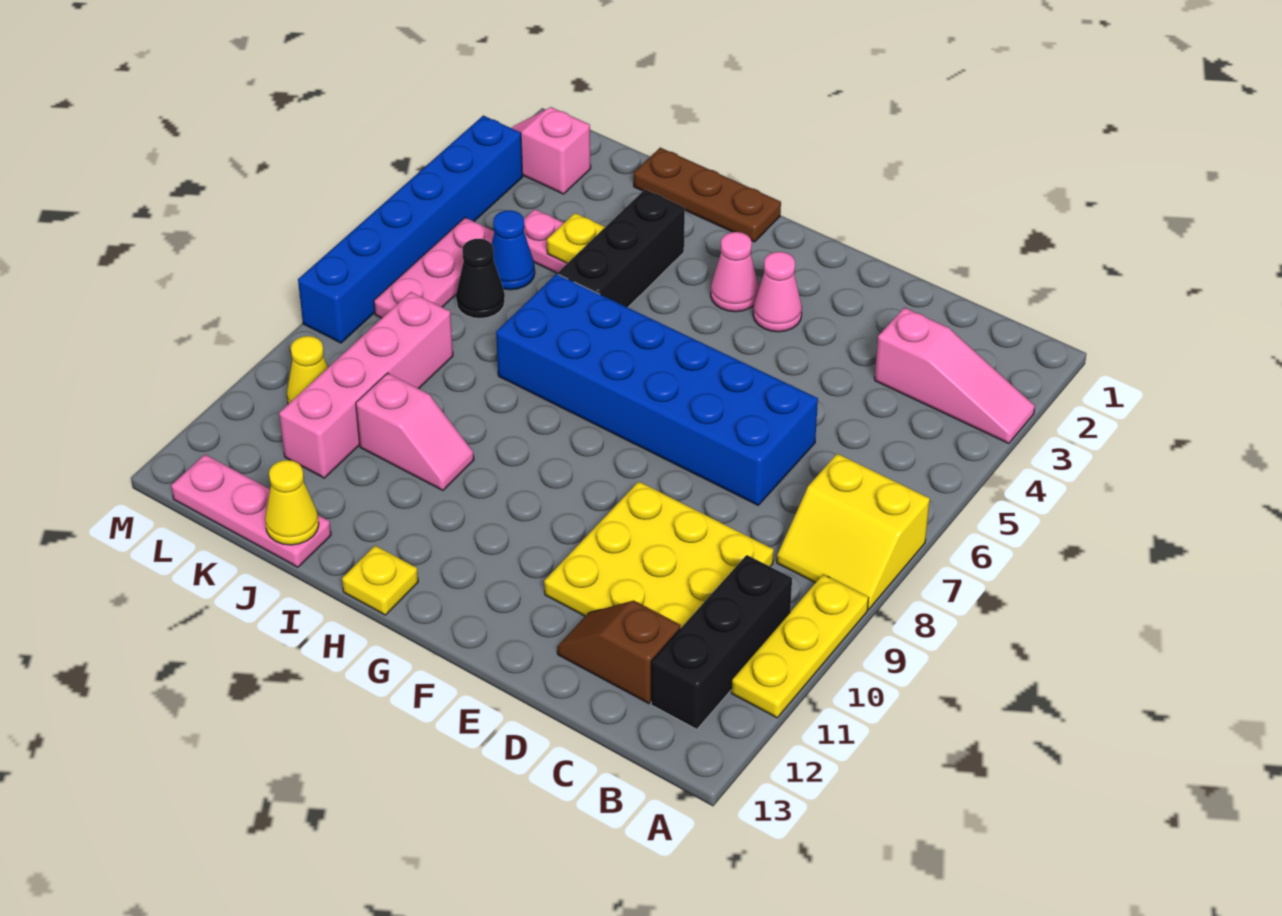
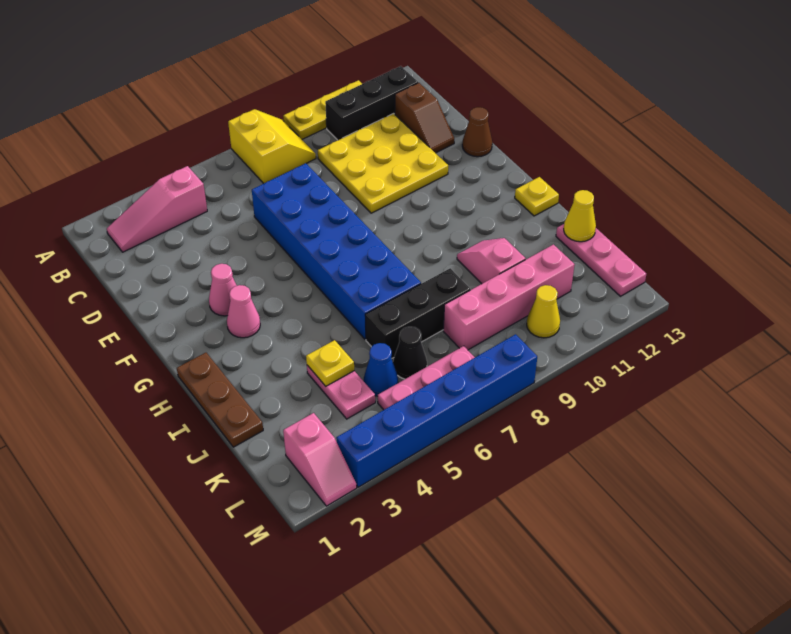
pink slope A3:C3 level 1 top C -> pink slope B2:B4 level 1 top 4
none -> brown cone E13 level 1
black brick I3:I5 level 1 -> black brick J6:J8 level 1

